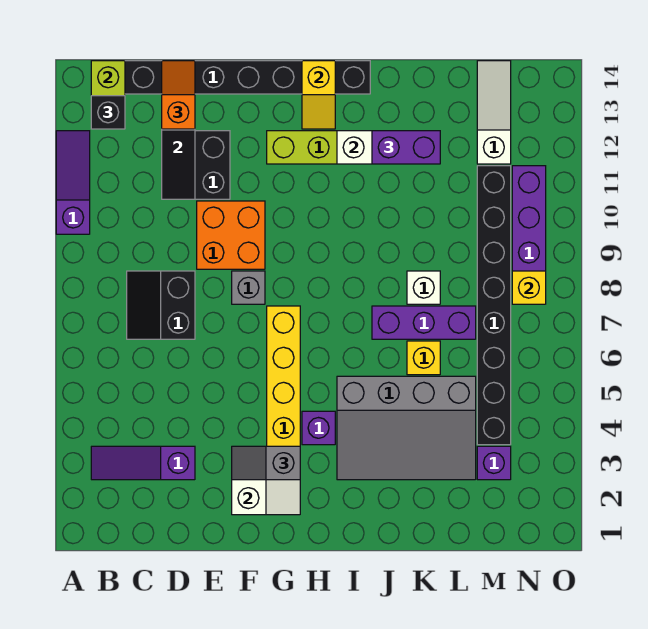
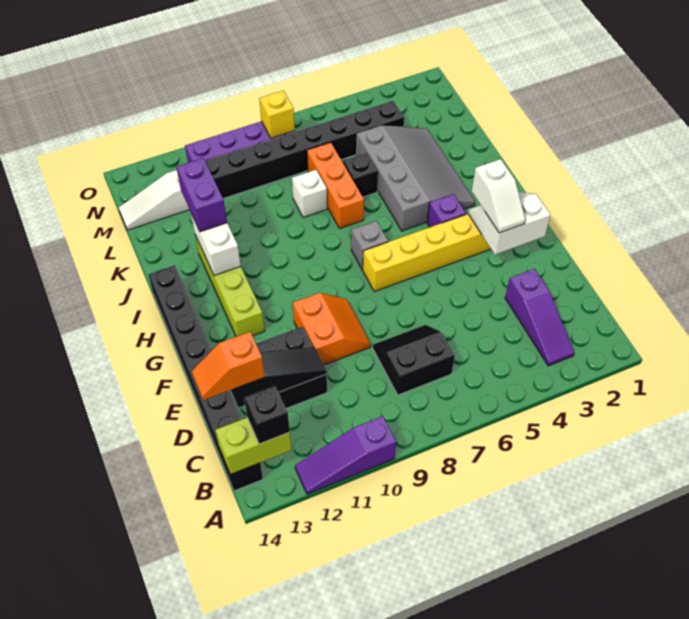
black slope C7:D8 level 1 top D -> black slope C7:D8 level 1 top C
orange brick E9:F10 level 1 -> orange slope E9:F10 level 1 top 10
grey slope F3:G3 level 3 top G -> white slope F3:G3 level 3 top G
grey brick F8 level 1 -> grey brick H7 level 1
yellow slope H13:H14 level 2 top 14 -> none
purple brick J7:L7 level 1 -> orange brick J7:L7 level 1
yellow brick K6 level 1 -> black brick K6 level 1
purple brick M3 level 1 -> none

